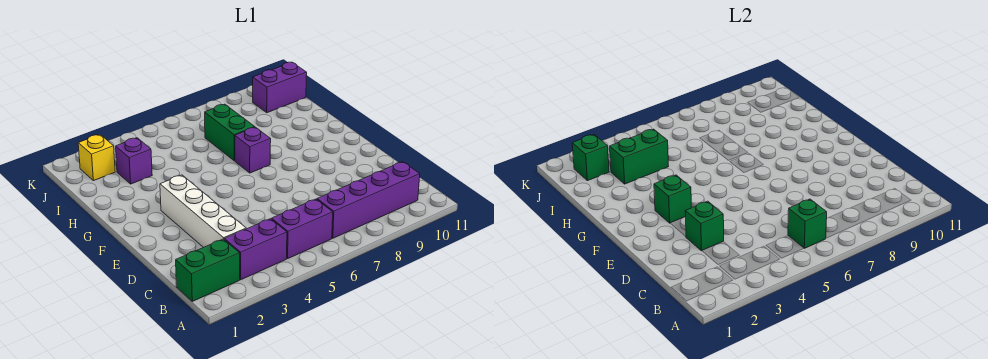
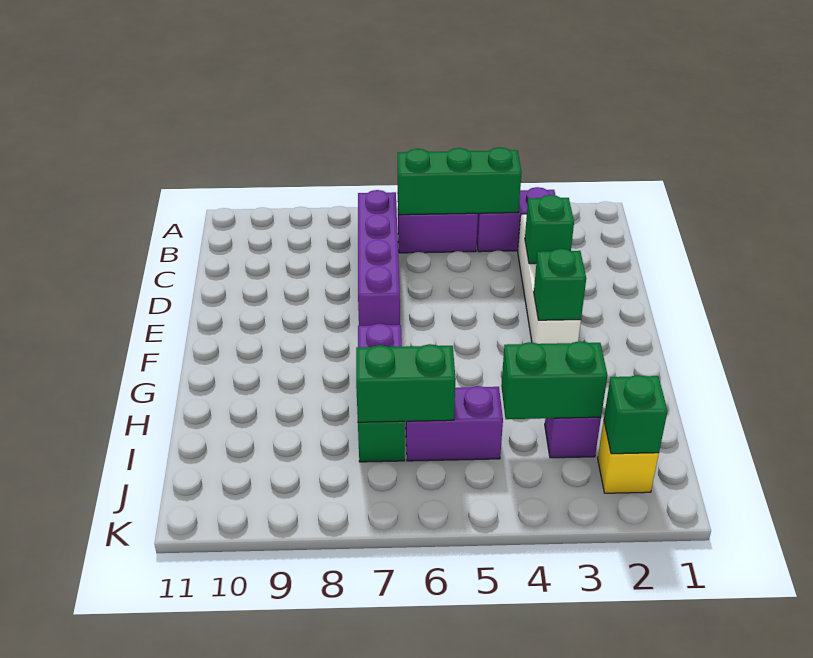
green brick B1:B2 level 1 -> green brick I6:I7 level 2
green brick B6 level 2 -> green brick B4:B6 level 2
purple brick B7:B10 level 1 -> purple brick B7:E7 level 1
purple brick J10:J11 level 1 -> purple brick I5:I6 level 1

